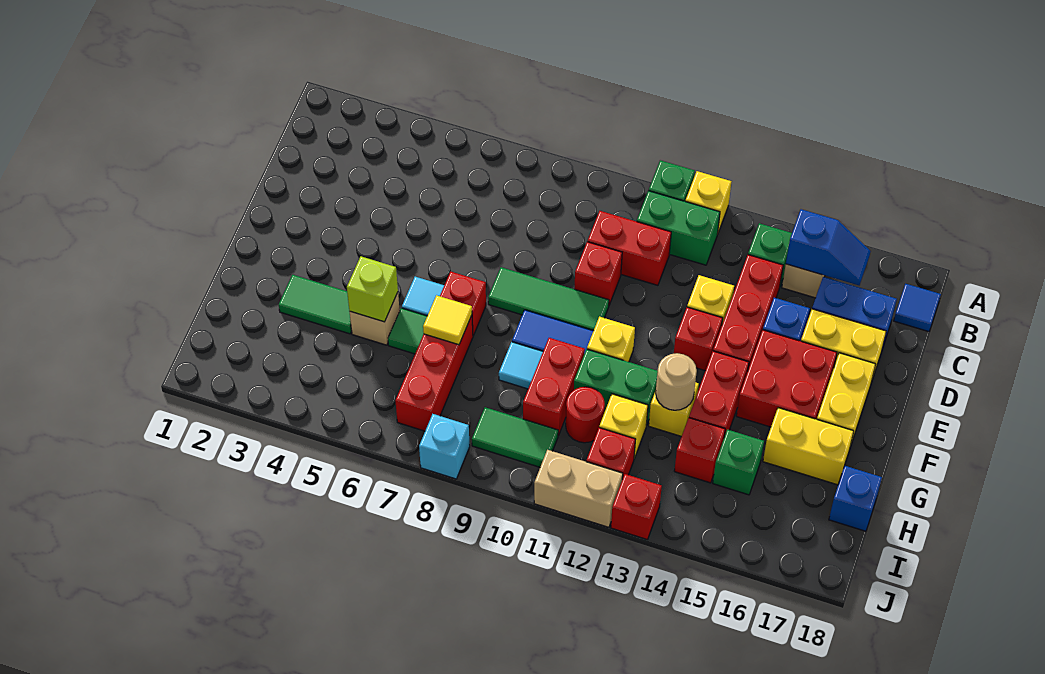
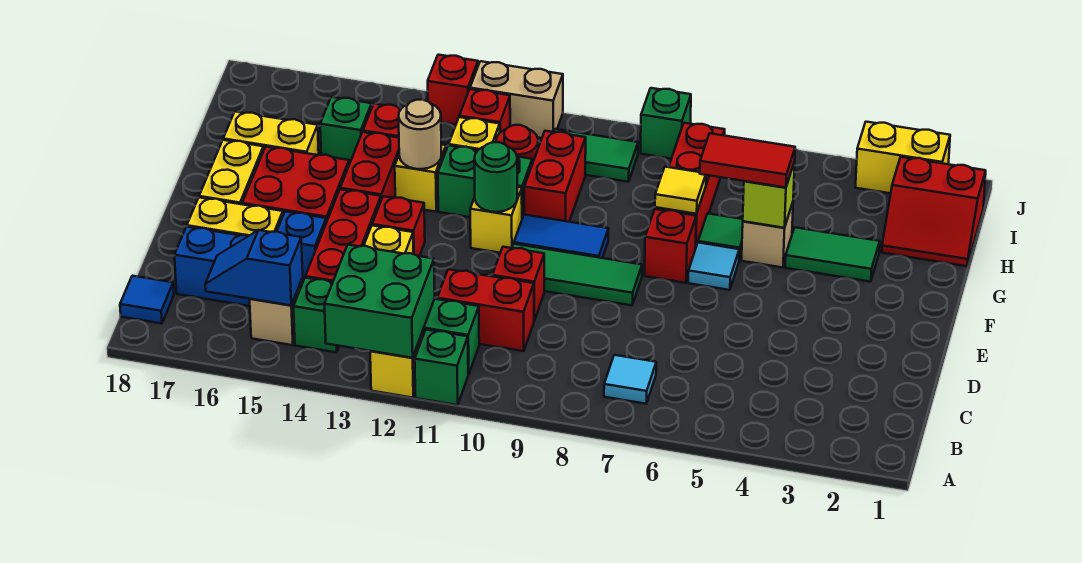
none -> green brick A12:B13 level 2
none -> green round brick F11 level 2
none -> red tile G5:G6 level 3
cyan tile G9 level 1 -> cyan tile B7 level 1
none -> red slope H1:I2 level 1 top I
blue brick H18 level 1 -> none
none -> yellow brick J2:J3 level 1
cyan brick J8 level 1 -> green brick J8 level 1

